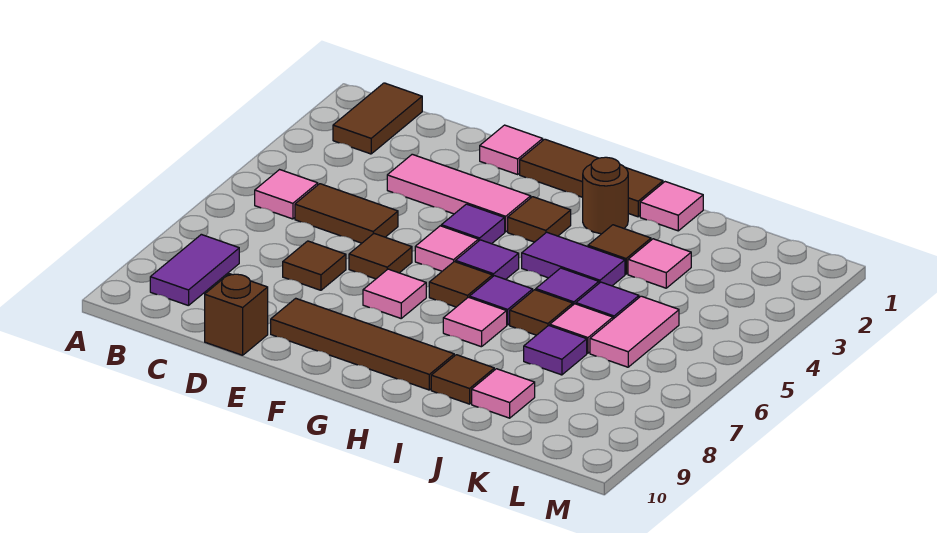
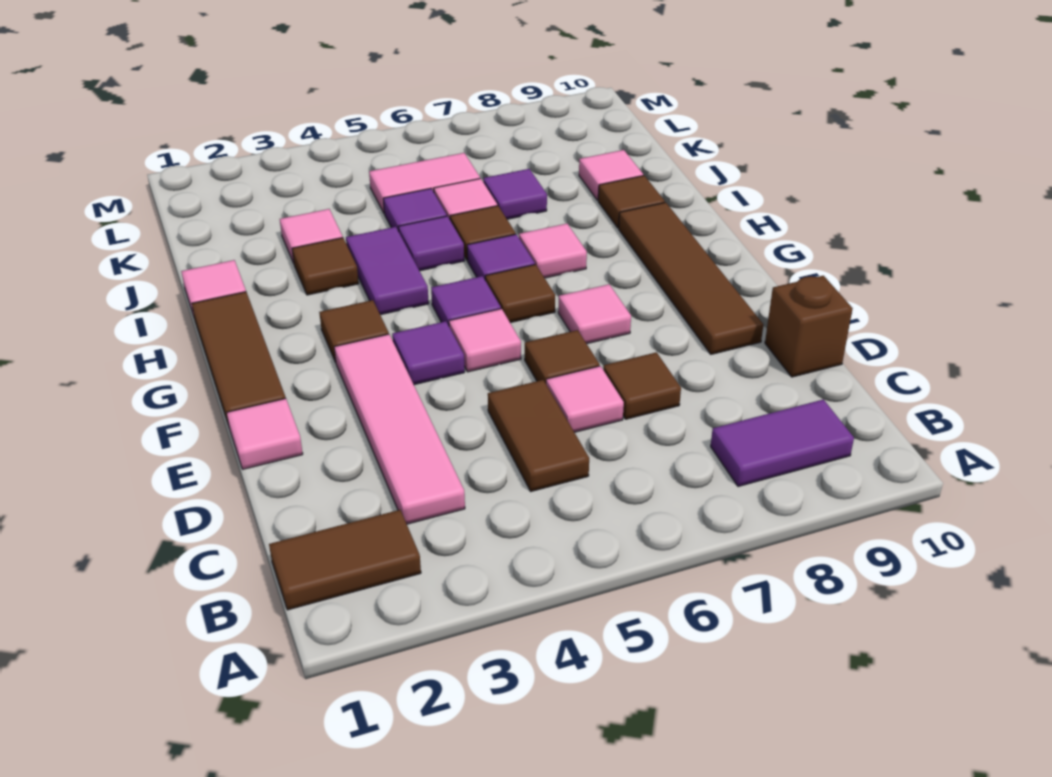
pink tile B5 level 1 -> pink tile D6 level 1
pink tile D3:F3 level 1 -> pink tile C3:F3 level 1
brown round brick H2 level 1 -> none

